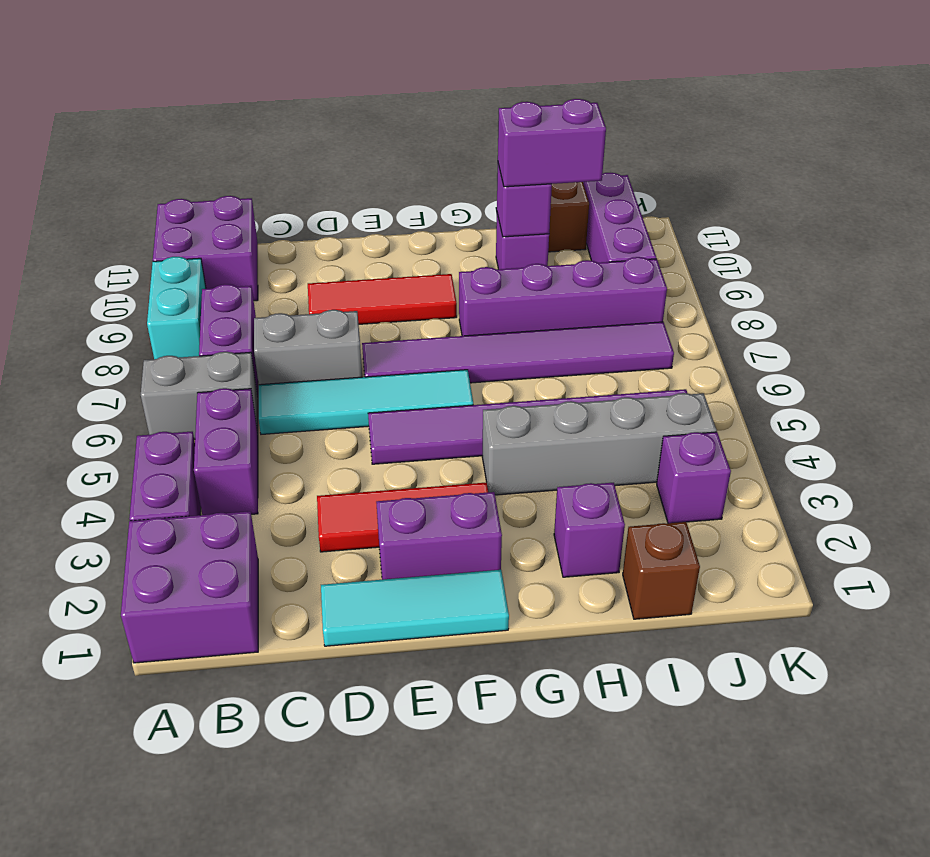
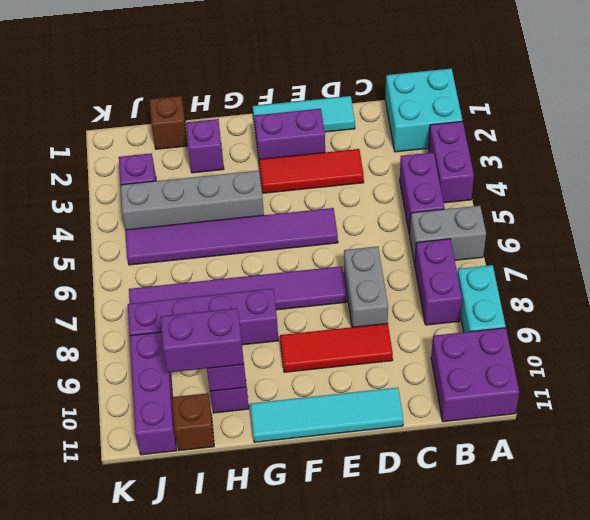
purple brick A1:B2 level 1 -> cyan brick A1:B2 level 1
cyan tile C6:F6 level 1 -> cyan tile D11:G11 level 1
grey brick C7:D7 level 1 -> grey brick D7:D8 level 1

